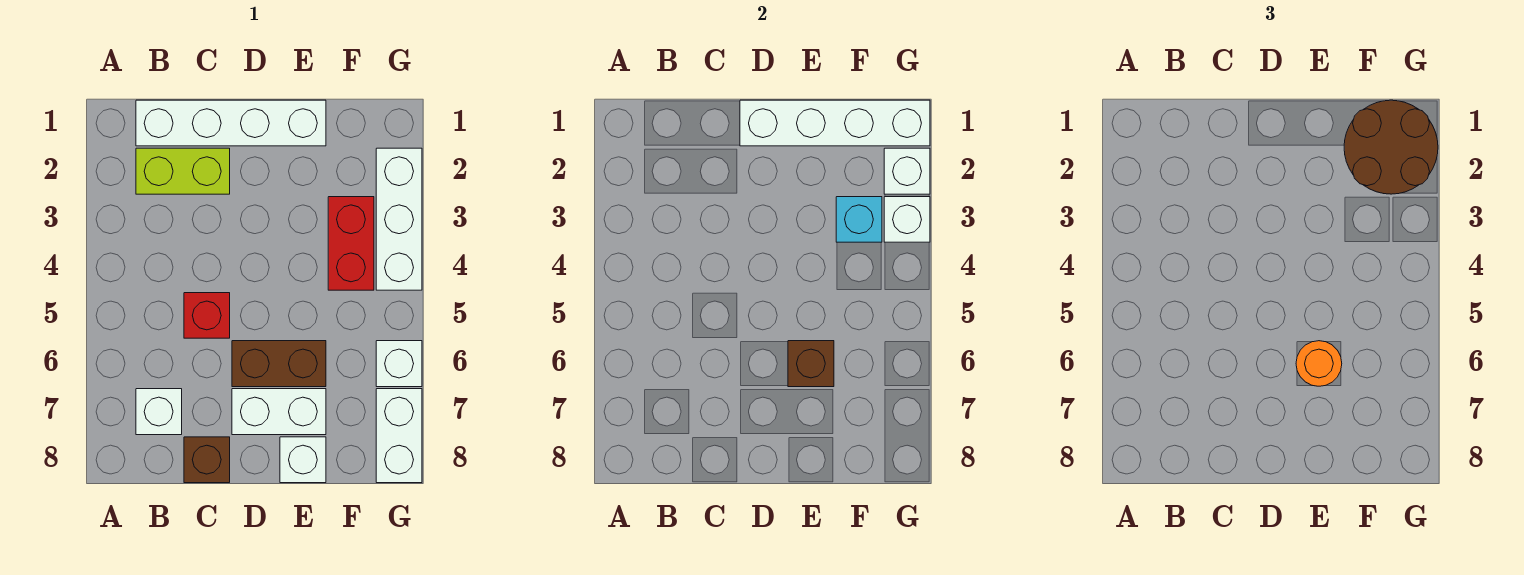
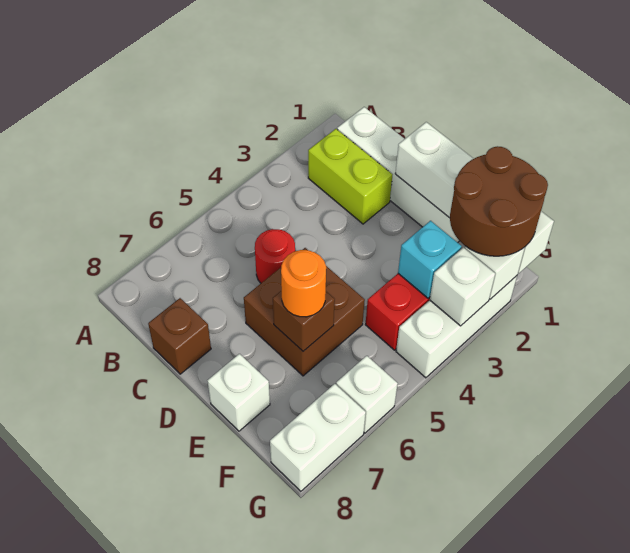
white brick B7 level 1 -> none
red brick C5 level 1 -> red round brick C5 level 1
brown brick D6:E6 level 1 -> brown brick D5:E6 level 1
white brick D7:E7 level 1 -> none

